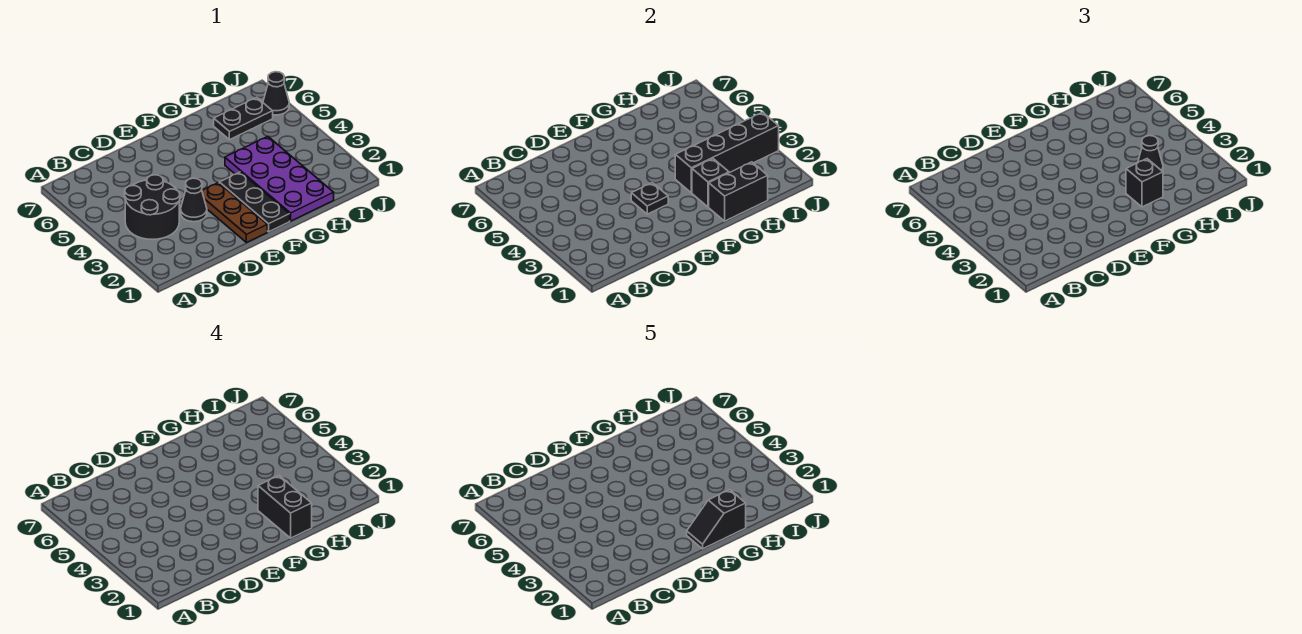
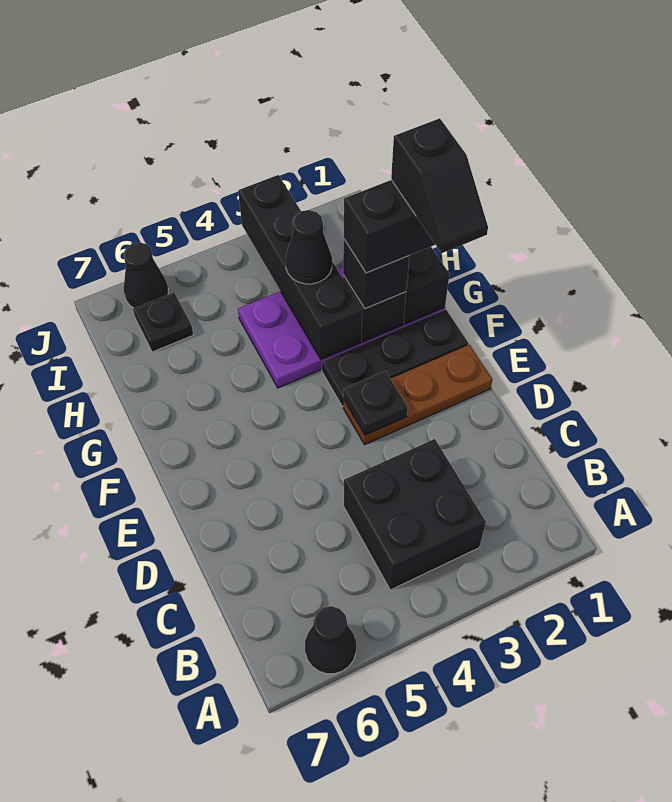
black round brick B3:C4 level 1 -> black brick B3:C4 level 1
black cone D3 level 1 -> black cone A6 level 1
black plate H6:I6 level 1 -> black plate I6 level 1

